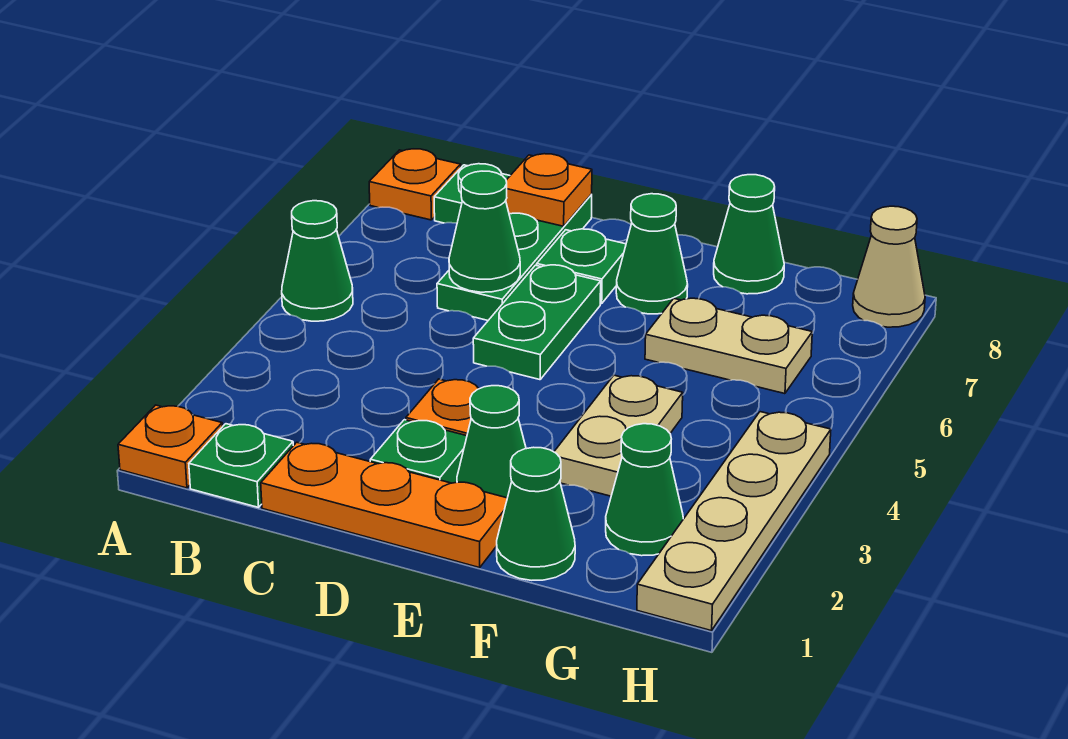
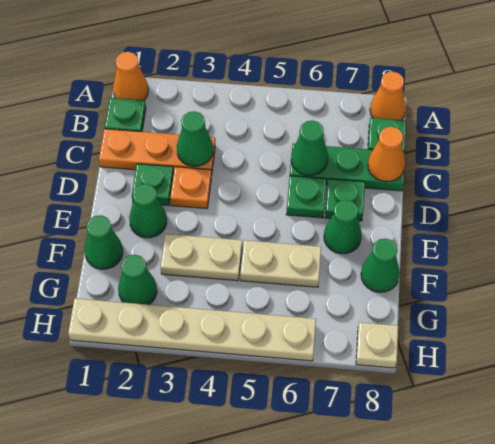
orange plate A1 level 1 -> orange cone A1 level 1
green cone A5 level 1 -> green cone C3 level 2
orange plate A8 level 1 -> orange cone A8 level 1
orange plate C1:E1 level 1 -> orange plate C1:C3 level 1
orange plate C8 level 2 -> orange cone C8 level 2
green plate D5:D6 level 1 -> green plate D6 level 1
tan plate F6:G6 level 1 -> tan plate F5:F6 level 1
tan plate H1:H4 level 1 -> tan plate H1:H6 level 1
tan cone H8 level 1 -> tan plate H8 level 1

